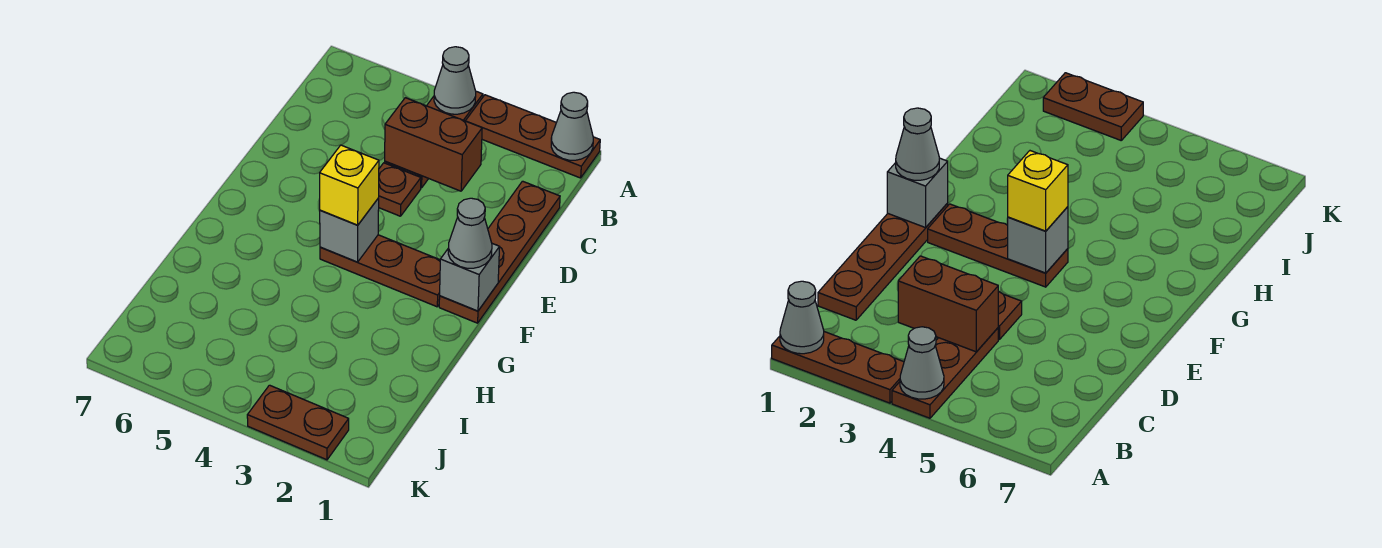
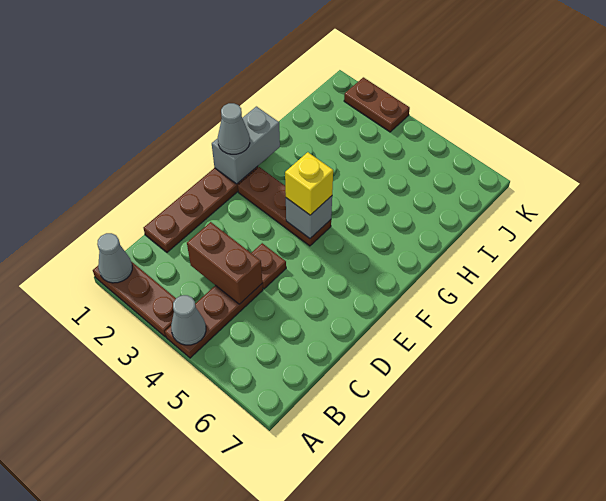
grey brick F1 level 2 -> grey brick F1:G1 level 2

